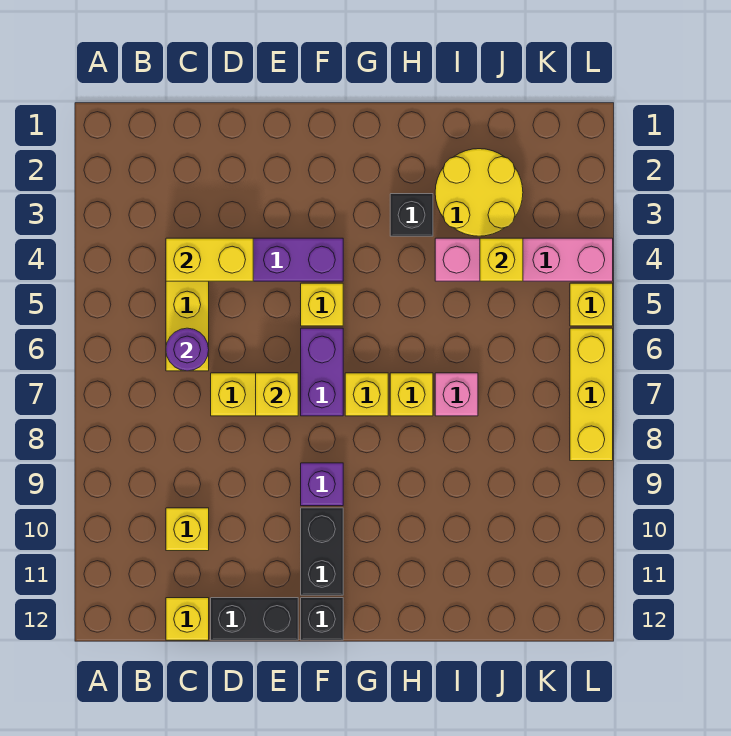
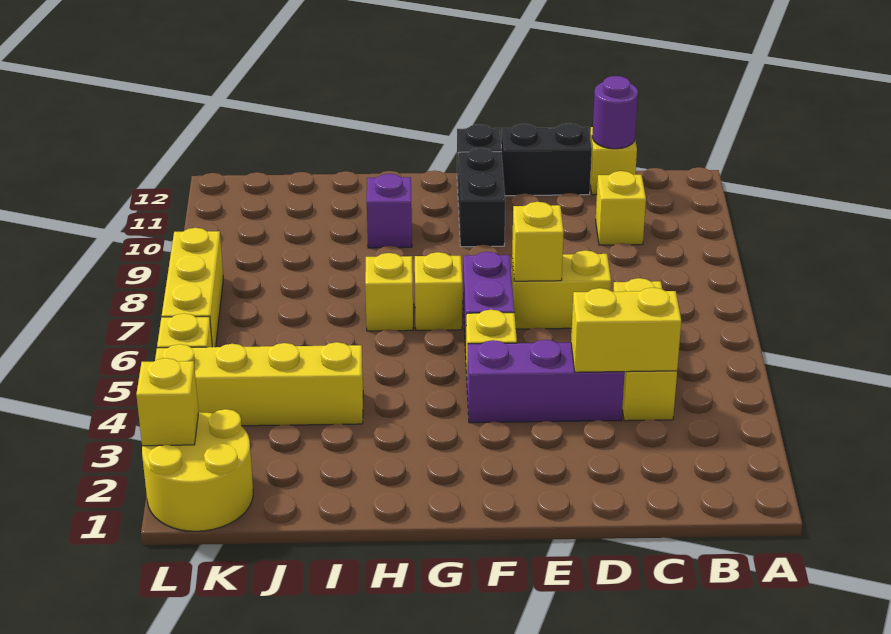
purple round brick C6 level 2 -> purple round brick C12 level 2
purple brick F9 level 1 -> purple brick H10 level 1
black brick H3 level 1 -> none
yellow round brick I2:J3 level 1 -> yellow round brick K1:L2 level 1
pink brick I4:L4 level 1 -> yellow brick I4:L4 level 1
pink brick I7 level 1 -> none
yellow brick J4 level 2 -> yellow brick L2 level 2

